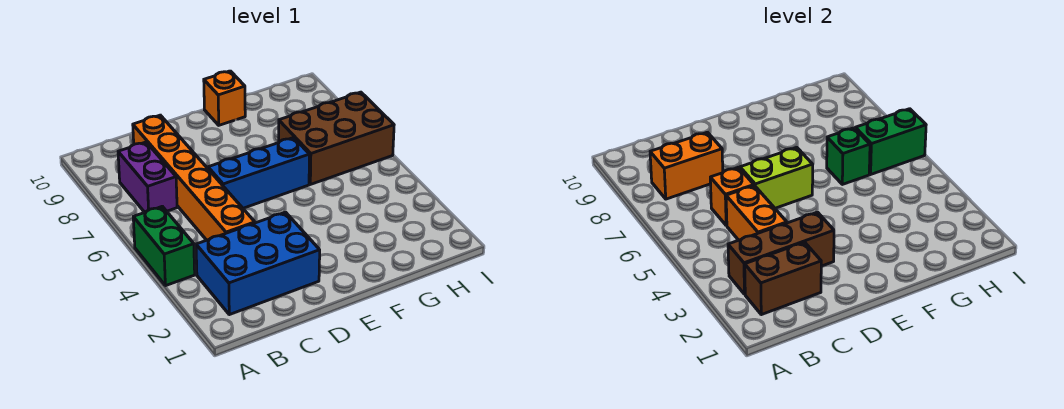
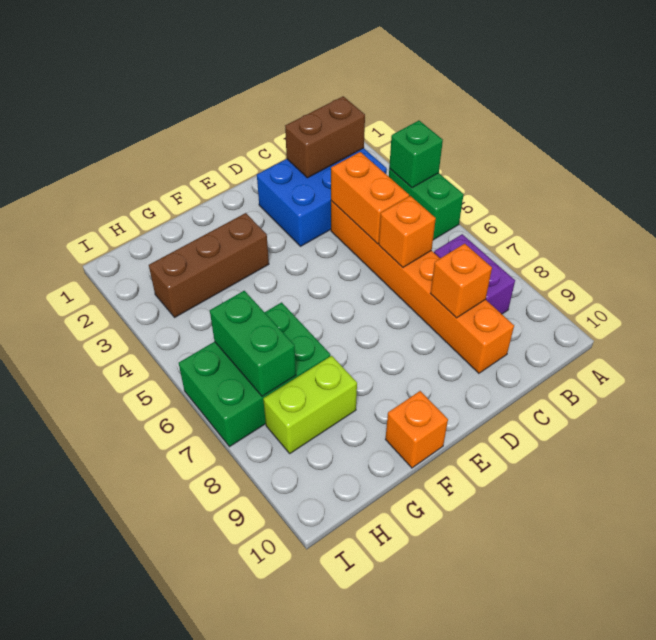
brown brick B3:D3 level 2 -> brown brick F3:H3 level 1
orange brick B8:C8 level 2 -> orange brick C8 level 2
blue brick D6:F6 level 1 -> none
lime brick D6:E6 level 2 -> lime brick G8:H8 level 1
brown brick G6:I7 level 1 -> green brick G6:I7 level 1
green brick G6 level 2 -> green brick A4 level 2
green brick H6:I6 level 2 -> green brick H6:H7 level 2

